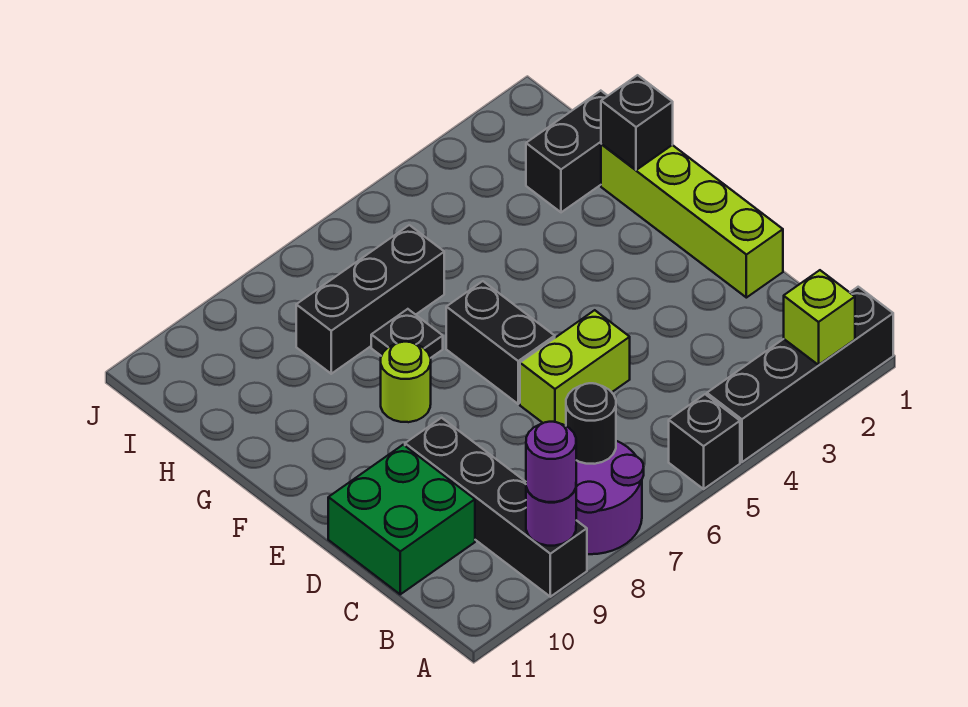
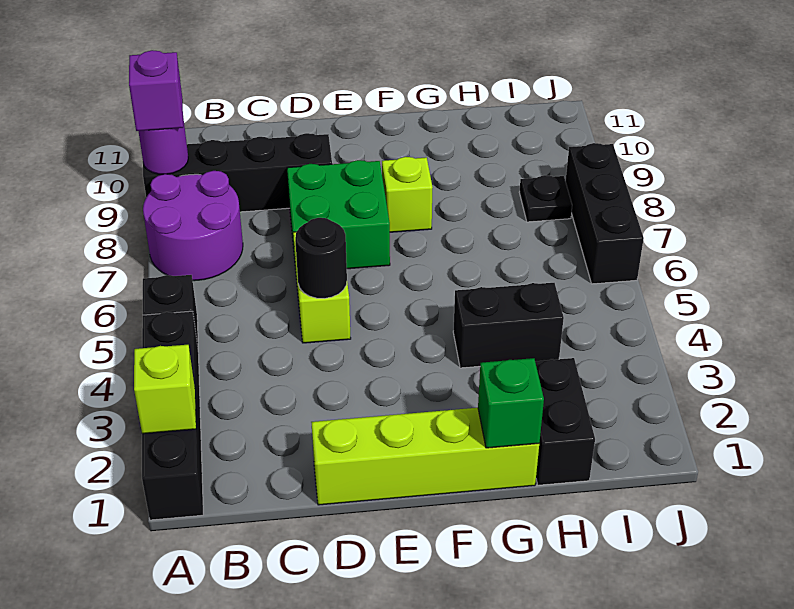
purple round brick A9 level 3 -> purple brick A9 level 3
black round brick B7 level 2 -> black round brick D5 level 2
green brick C10:D11 level 1 -> green brick D7:E8 level 1
black brick E6:F6 level 1 -> black brick G4:H4 level 1
lime round brick F8 level 1 -> lime brick F8 level 1
black brick G1 level 2 -> green brick G1 level 2
black plate G7 level 1 -> black plate I8 level 1
black brick H6:H8 level 1 -> black brick J6:J8 level 1

